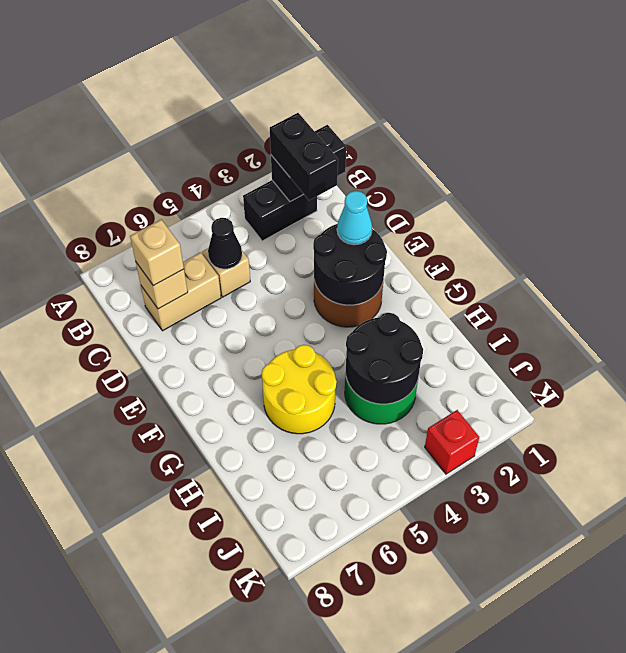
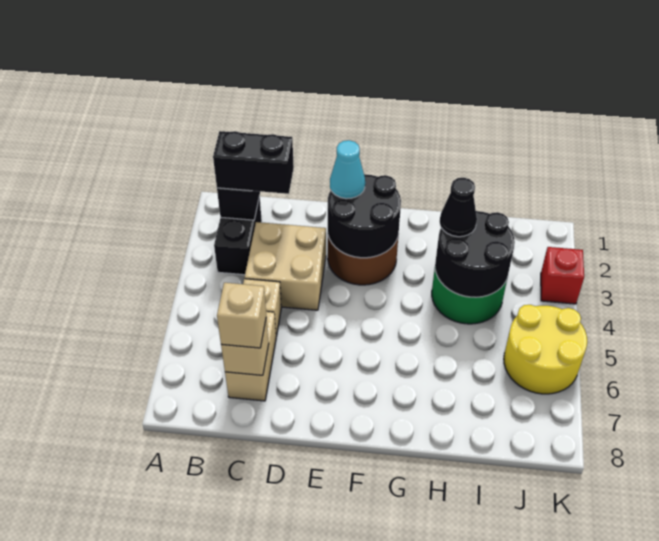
none -> tan brick C3:D4 level 1
black cone C5 level 2 -> black cone H3 level 3
yellow round brick G5:H6 level 1 -> yellow round brick J5:K6 level 1

